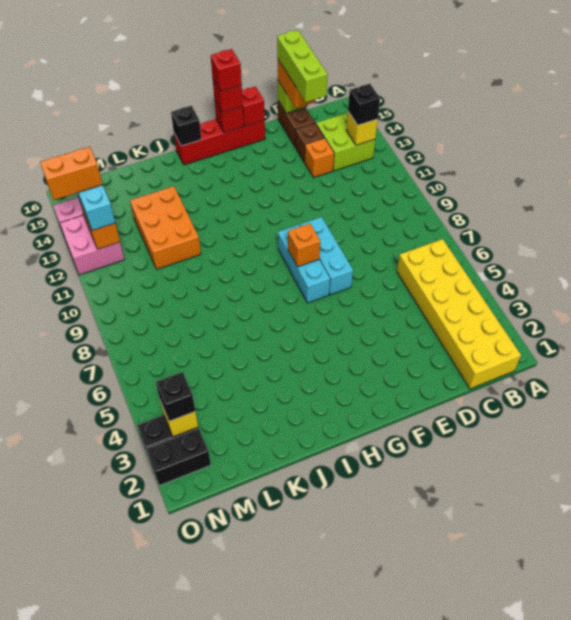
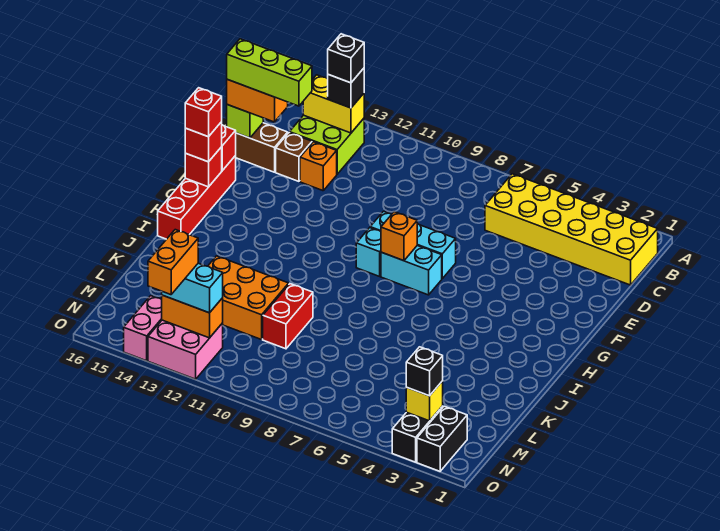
yellow brick B13 level 2 -> yellow brick B13:B14 level 2
black brick I16 level 2 -> black brick B13 level 4
none -> red brick K10:L10 level 1

